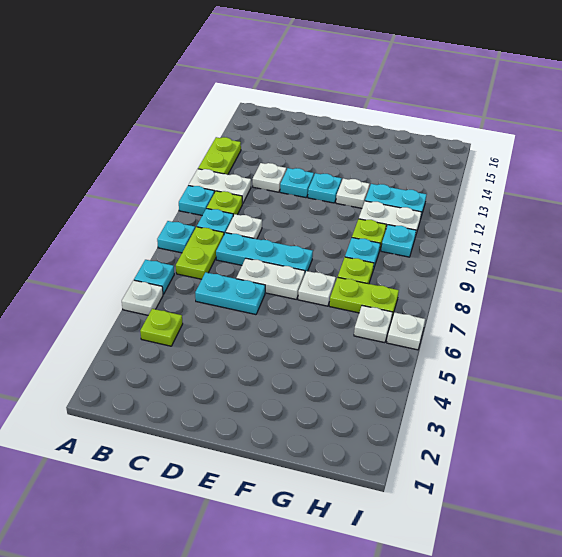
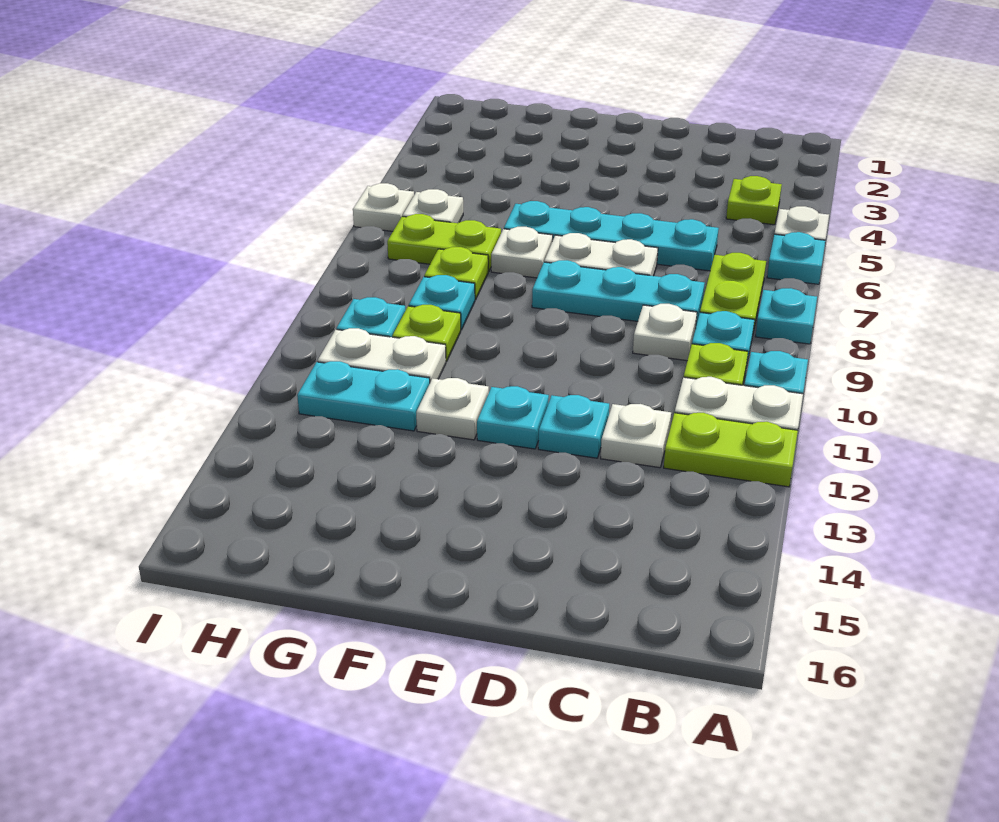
lime plate A12:A13 level 1 -> lime plate A12:B12 level 1
cyan plate C6:D6 level 1 -> cyan plate C6:F6 level 1

